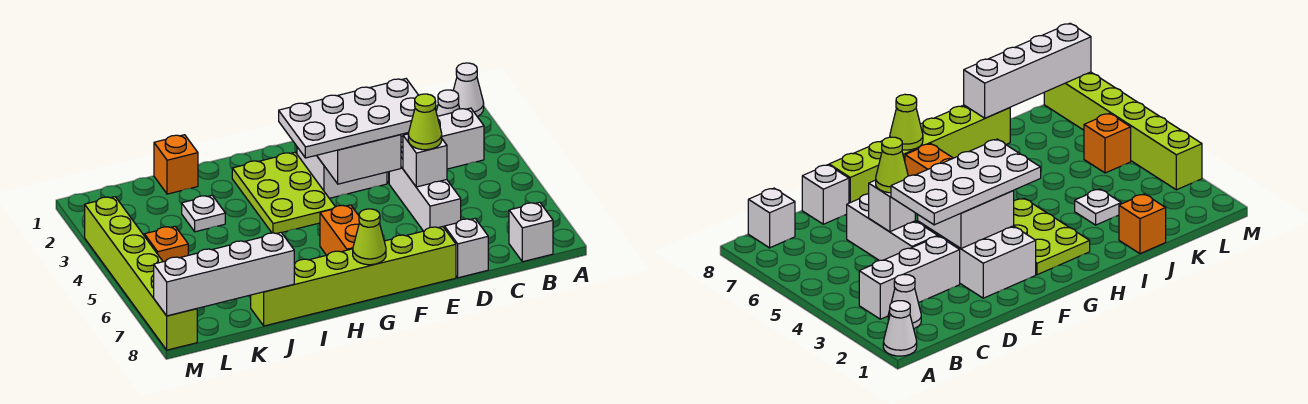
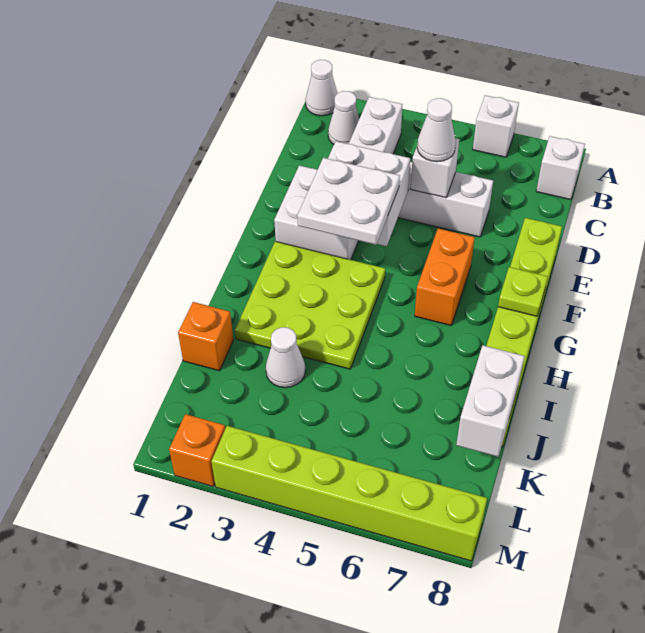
white plate D3:G4 level 3 -> white plate F3:G4 level 3
lime cone D5 level 3 -> white cone D5 level 3
white brick D8 level 1 -> white brick A6 level 1
lime plate G2:H4 level 1 -> lime plate G2:I4 level 1
orange brick G6:G7 level 1 -> orange brick F6:G6 level 1
lime cone G8 level 2 -> lime plate G8 level 2
white plate J3 level 1 -> white cone J3 level 1
white brick J8:M8 level 2 -> white brick J8:K8 level 2
orange brick L5 level 1 -> orange brick M2 level 1

